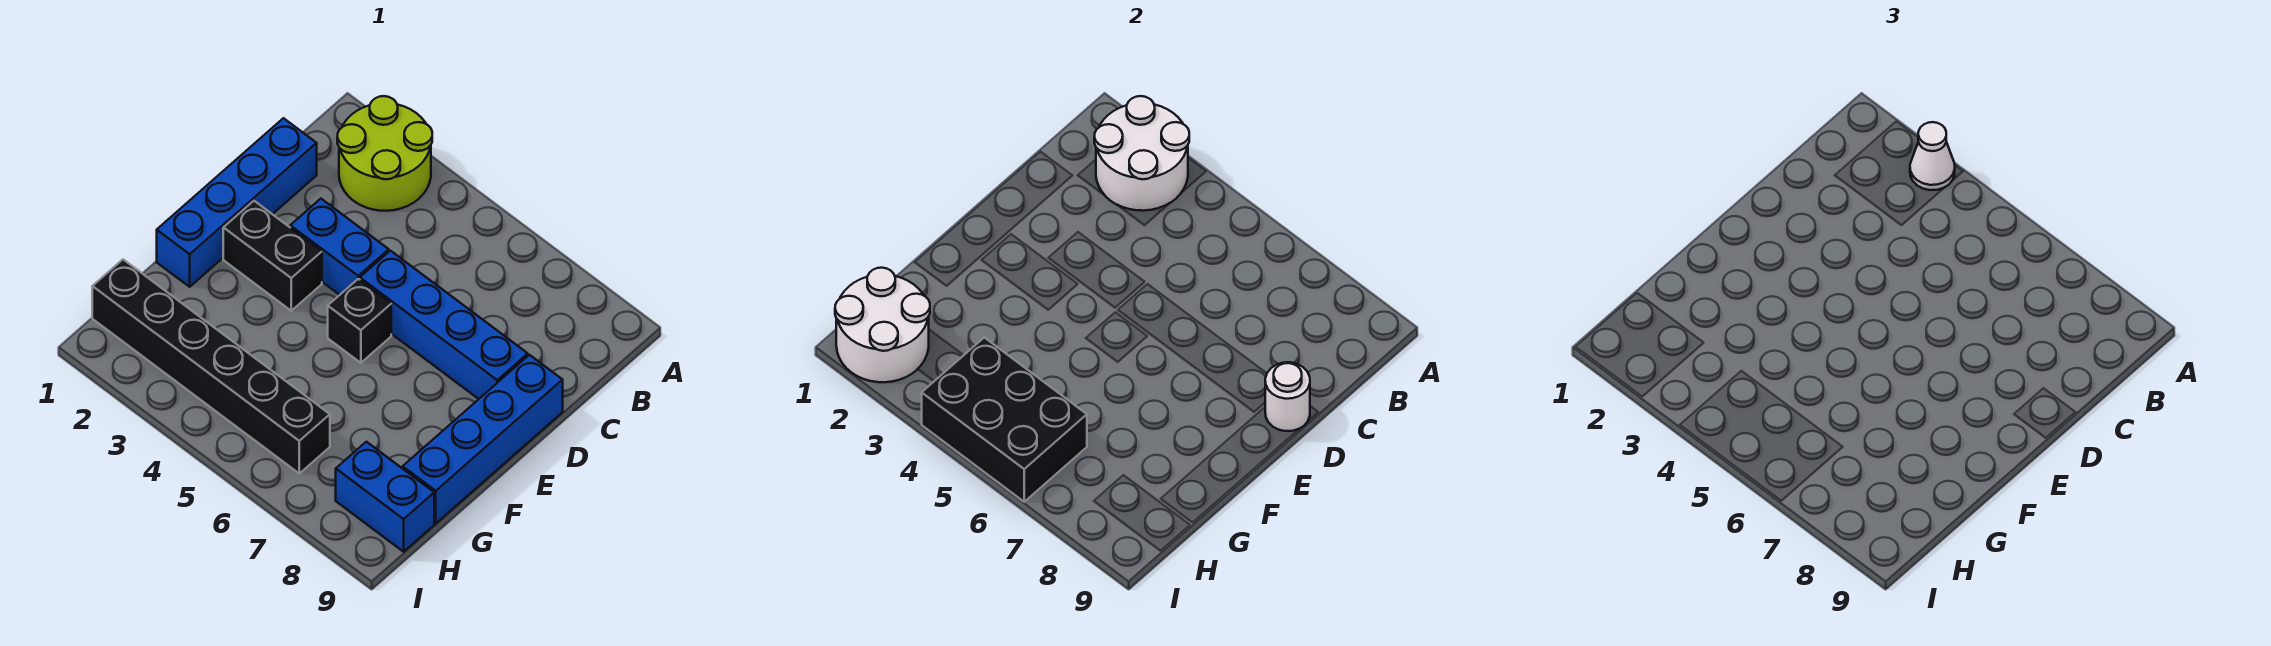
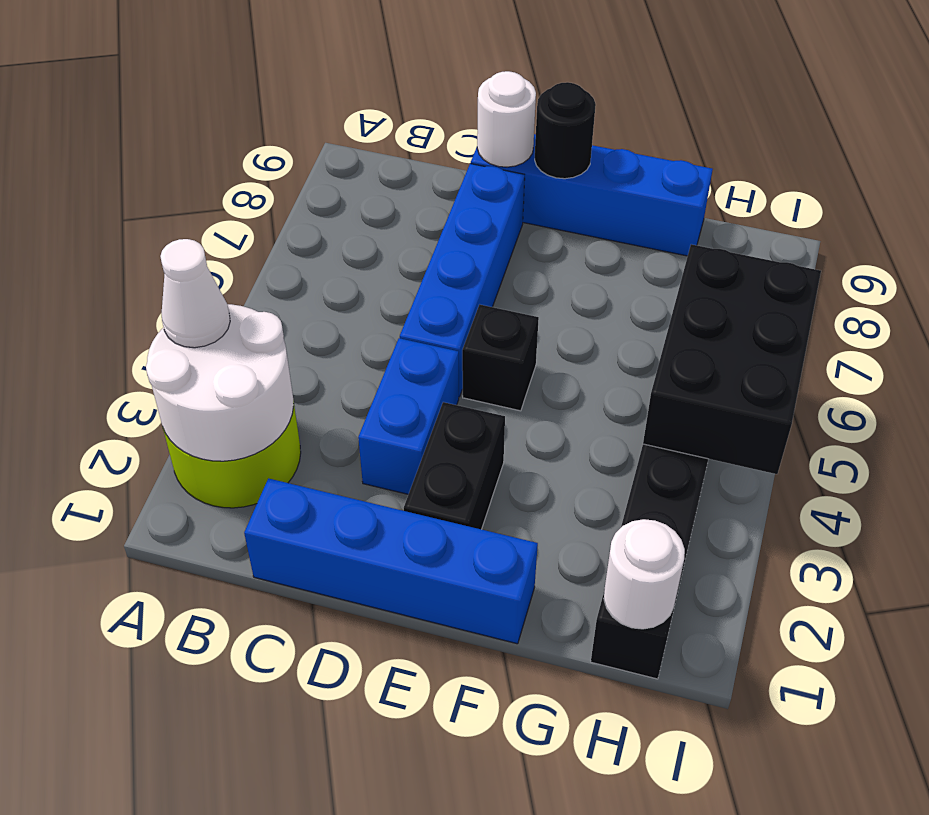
none -> black round brick E9 level 2
white round brick H1:I2 level 2 -> white round brick H1 level 2
blue brick H8:H9 level 1 -> none

